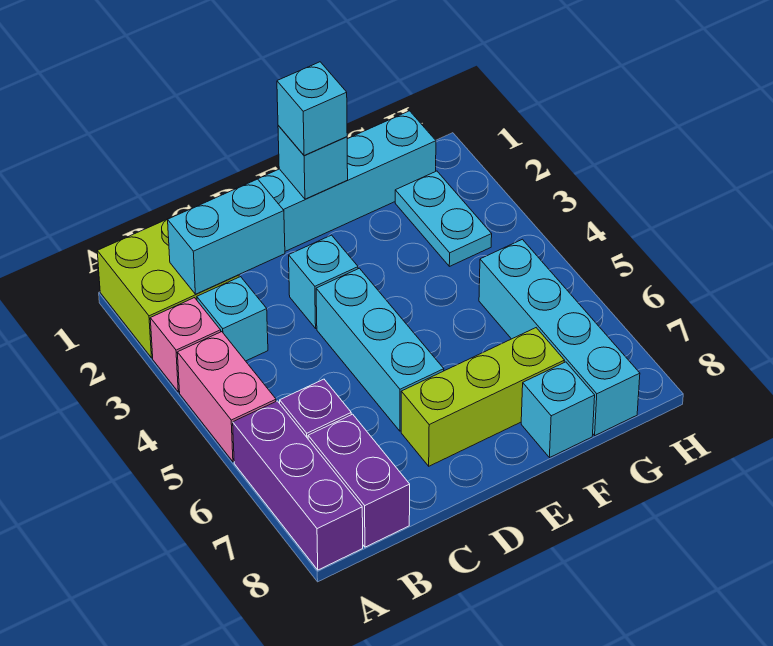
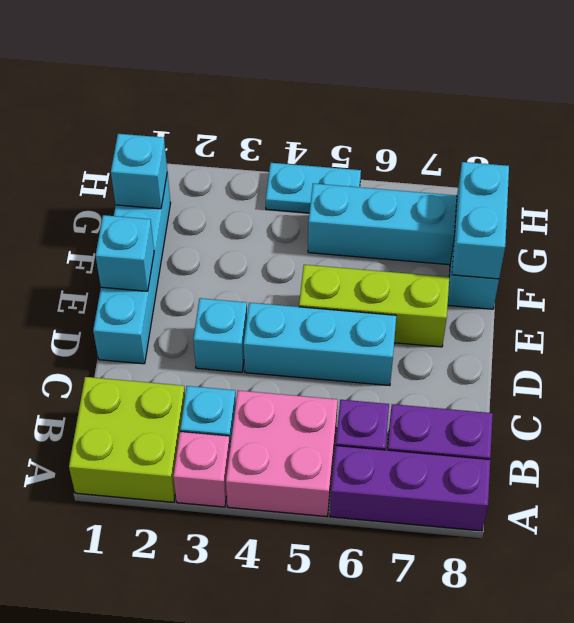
pink brick A4:A5 level 1 -> pink brick A4:B5 level 1
cyan brick B2:C2 level 2 -> cyan brick F8:G8 level 2
lime brick D7:F7 level 1 -> lime brick E5:E7 level 1
cyan brick E1 level 3 -> cyan brick G1 level 2
cyan plate G2:G3 level 1 -> cyan plate H4:H5 level 1

